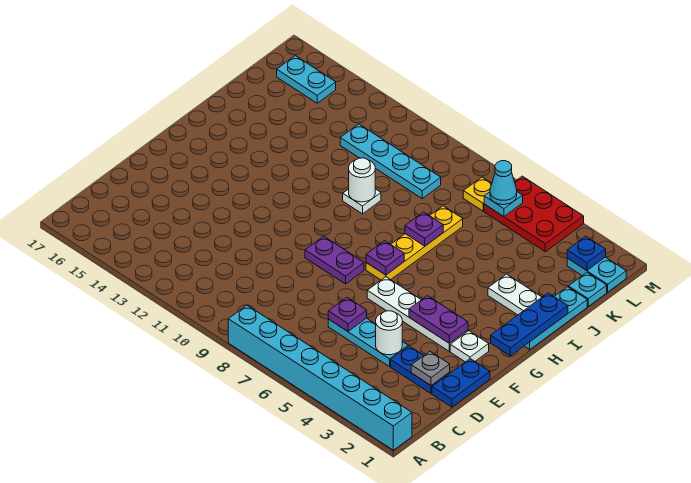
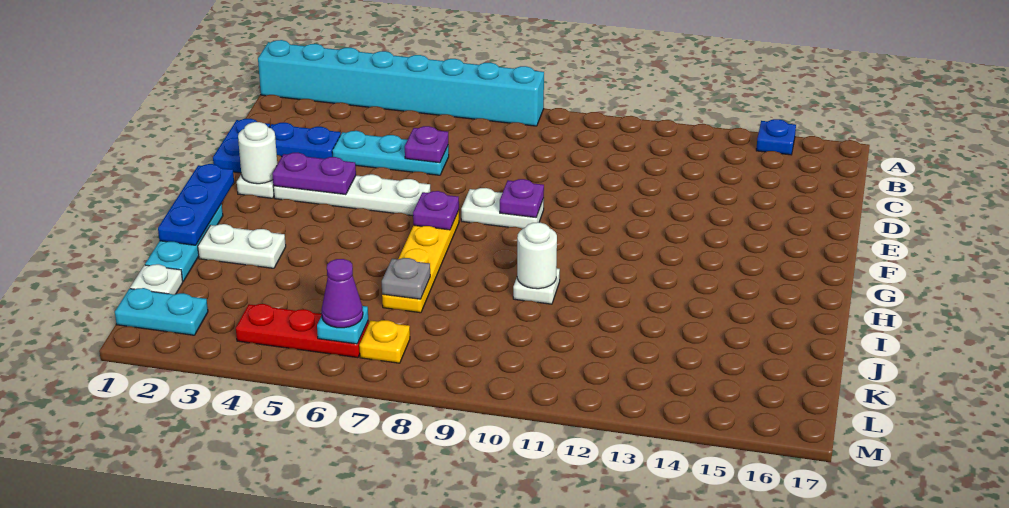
grey plate D2 level 2 -> grey plate J7 level 2
white round brick D4 level 2 -> white round brick F2 level 2
purple plate F8:F9 level 1 -> white plate F8:F9 level 1
purple plate I7 level 2 -> purple plate F9 level 2
cyan plate K1 level 1 -> white plate K1 level 1
cyan plate K9:K12 level 1 -> none
blue plate L2 level 2 -> blue plate A15 level 1
red plate L4:M6 level 1 -> red plate L4:L6 level 1
cyan cone L6 level 3 -> purple cone L6 level 3
cyan plate L15:L16 level 1 -> none

